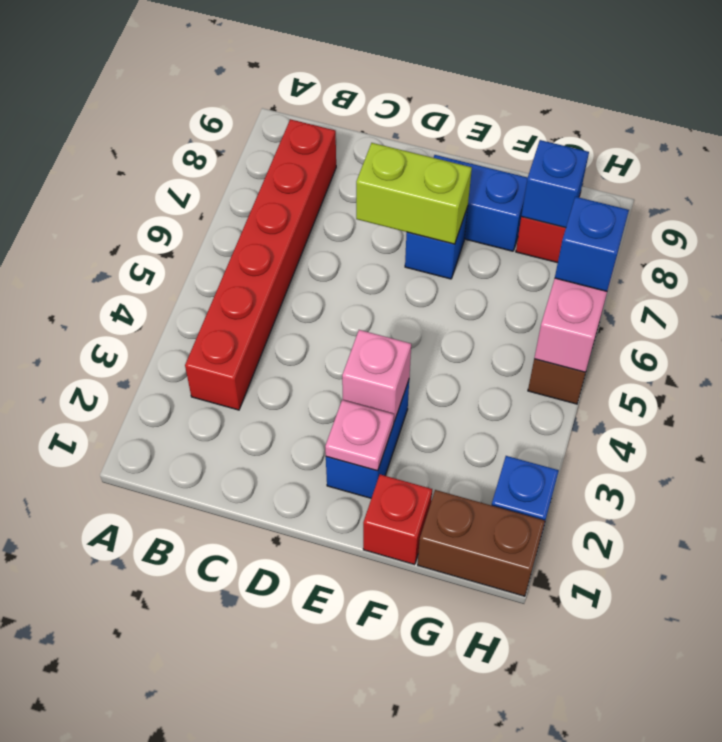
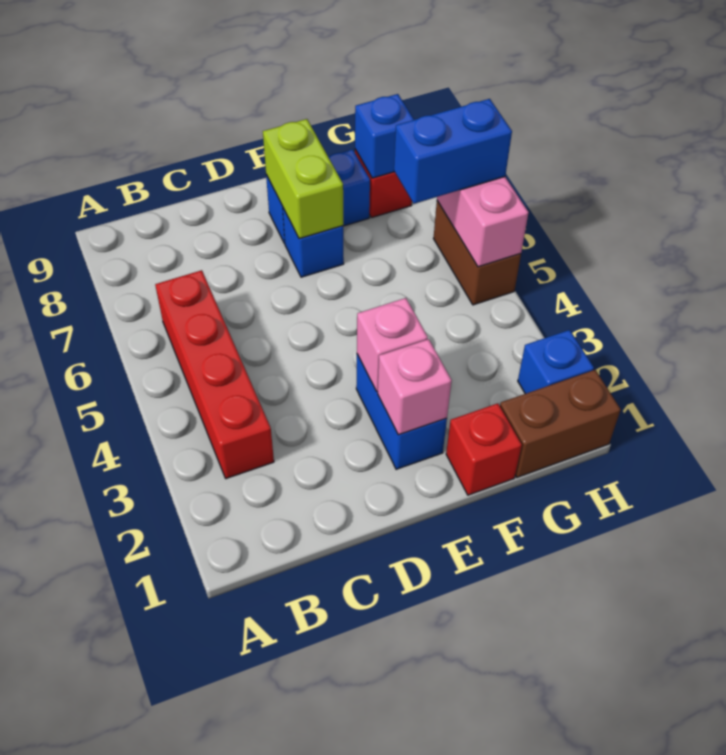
red brick B3:B8 level 1 -> red brick B3:B6 level 1
lime brick D7:E7 level 2 -> lime brick E7:E8 level 2
pink plate E2 level 2 -> pink brick E2 level 2
blue brick H6 level 3 -> blue brick G6:H6 level 3

